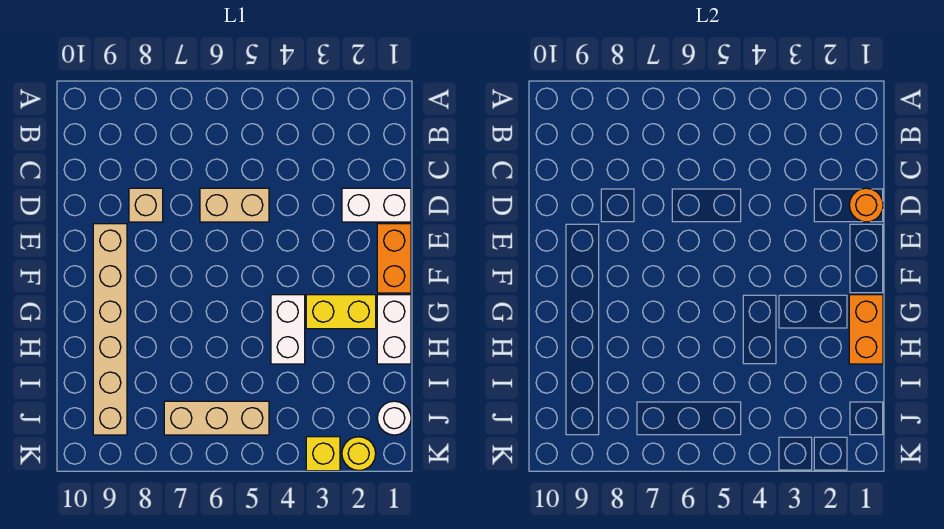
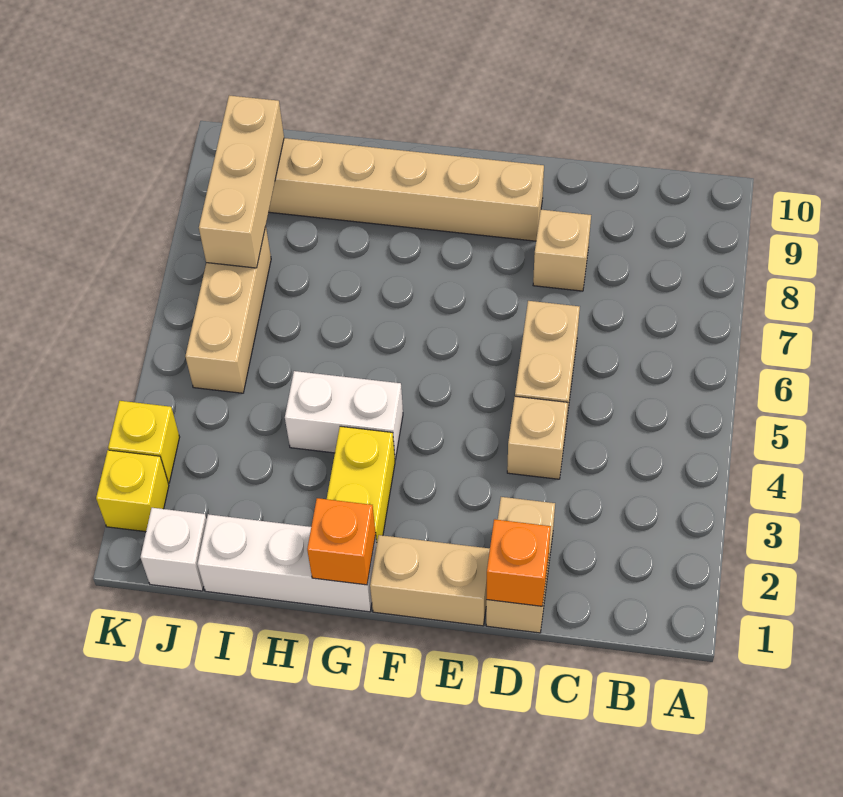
white brick D1:D2 level 1 -> tan brick D1:D2 level 1
orange round brick D1 level 2 -> orange brick D1 level 2
none -> tan brick D4 level 1
orange brick E1:F1 level 1 -> tan brick E1:F1 level 1
white brick G1:H1 level 1 -> white brick G1:I1 level 1
orange brick G1:H1 level 2 -> orange brick G1 level 2
white round brick J1 level 1 -> white brick J1 level 1
none -> tan brick J7:J9 level 2
yellow round brick K2 level 1 -> yellow brick K2 level 1

